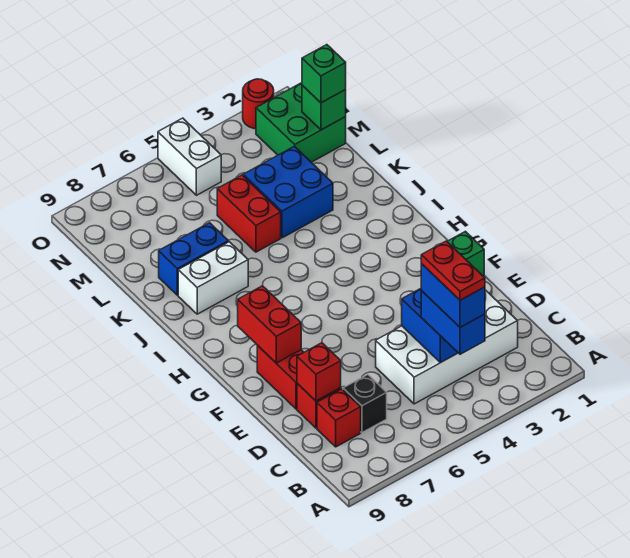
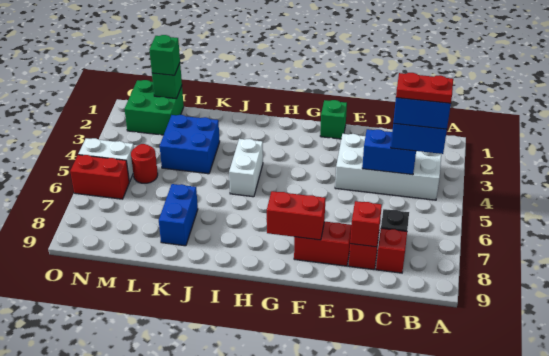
white brick C2:D5 level 1 -> white brick B3:E4 level 1
white brick J7:J8 level 1 -> white brick I4:I5 level 1
red brick K5:L5 level 1 -> red brick N6:O6 level 1
red round brick O2 level 1 -> red round brick M5 level 1

